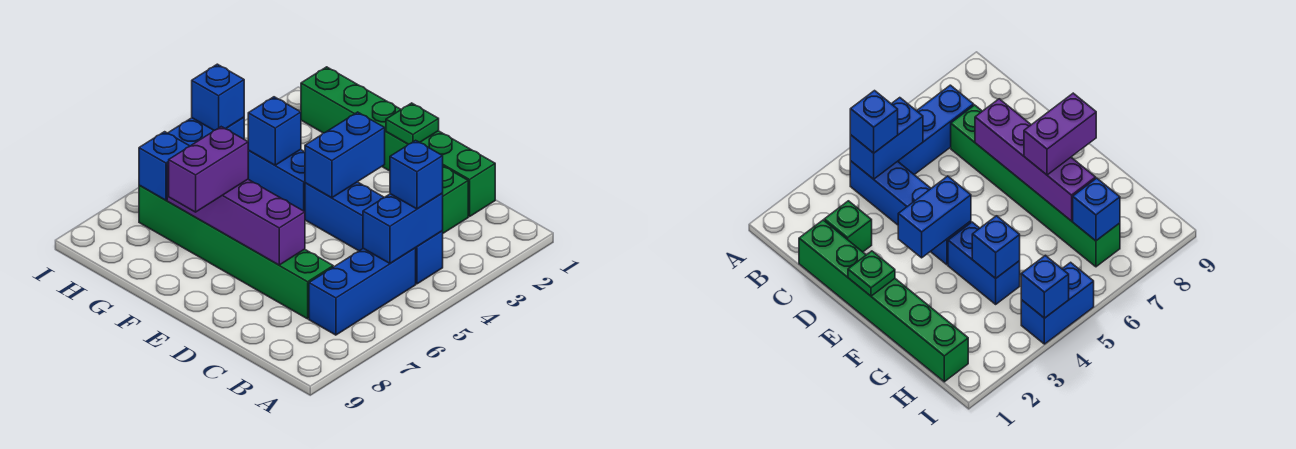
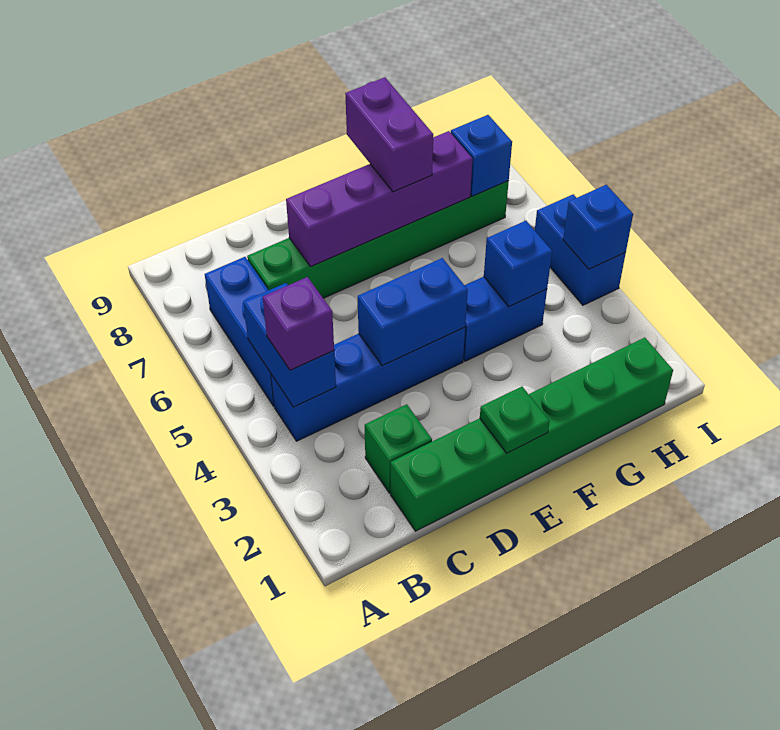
blue brick B4 level 3 -> purple brick B4 level 3
blue brick E3:E4 level 2 -> blue brick D4:E4 level 2

